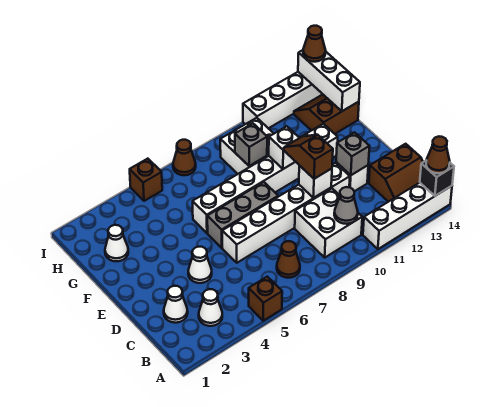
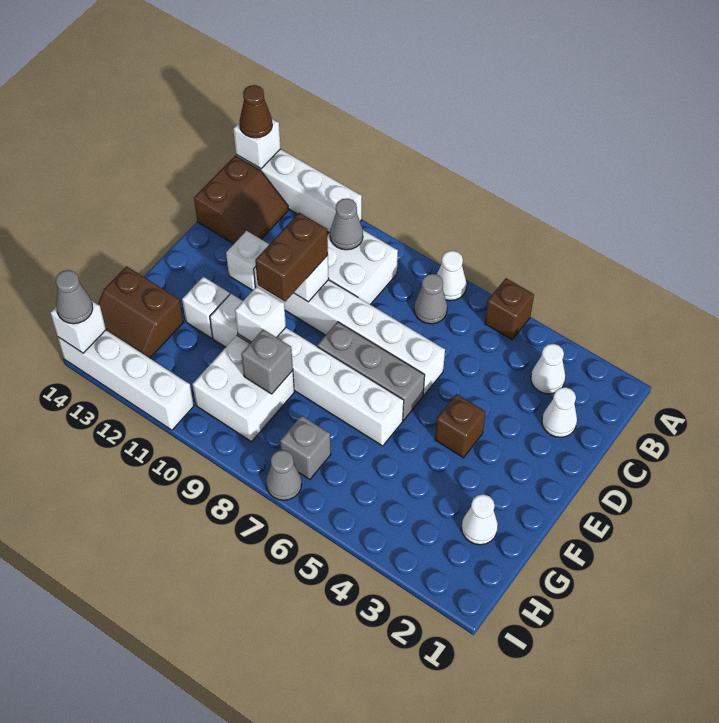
black brick A14 level 2 -> white brick A14 level 2
brown cone B7 level 1 -> grey cone B7 level 1
brown slope B13:C14 level 1 top C -> brown slope B13:C14 level 1 top 14
white cone D4 level 1 -> white cone A7 level 1
brown slope D10:E10 level 3 top D -> brown brick D10:E10 level 3
grey brick D12 level 2 -> grey brick H7 level 1
white brick G14:I14 level 2 -> white brick I14 level 2
brown brick I5 level 1 -> brown brick E4 level 1
brown cone I7 level 1 -> grey cone I7 level 1
brown cone I14 level 3 -> grey cone I14 level 3

